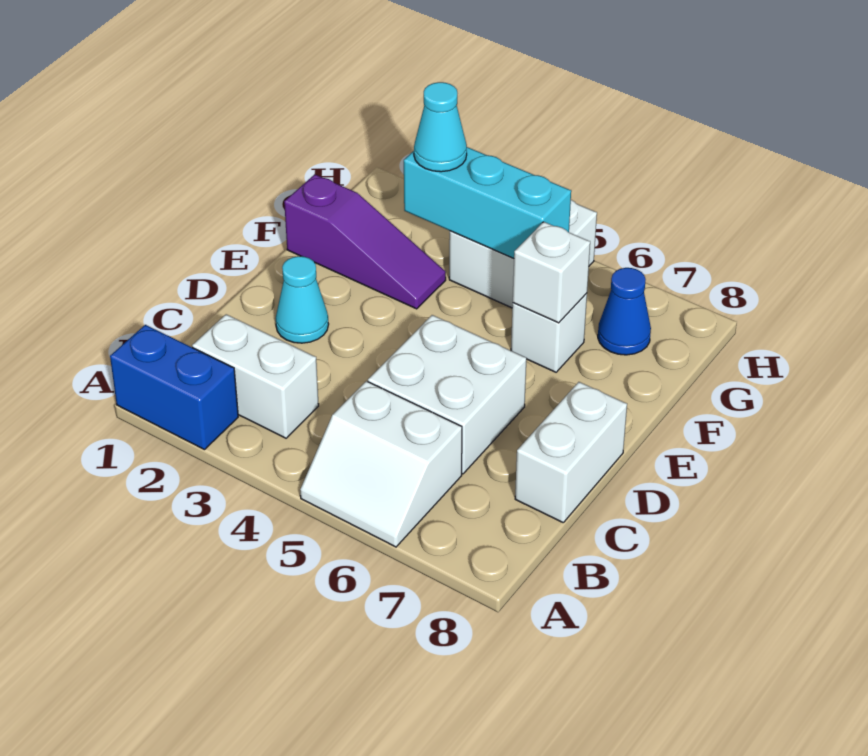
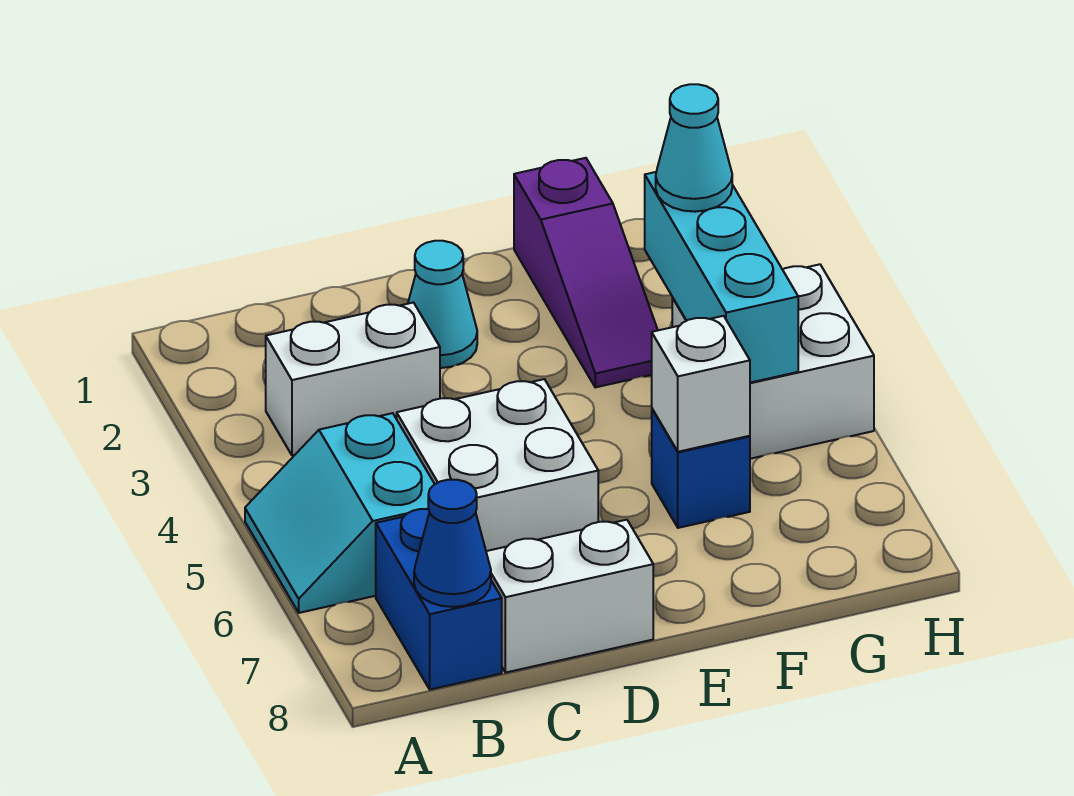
blue brick A1:A2 level 1 -> blue brick B7:B8 level 1
white slope A5:B6 level 1 top B -> cyan slope A5:B6 level 1 top B
white brick B2:B3 level 1 -> white brick B3:C3 level 1
white brick F6 level 1 -> blue brick F6 level 1
blue cone G7 level 1 -> blue cone B8 level 2

